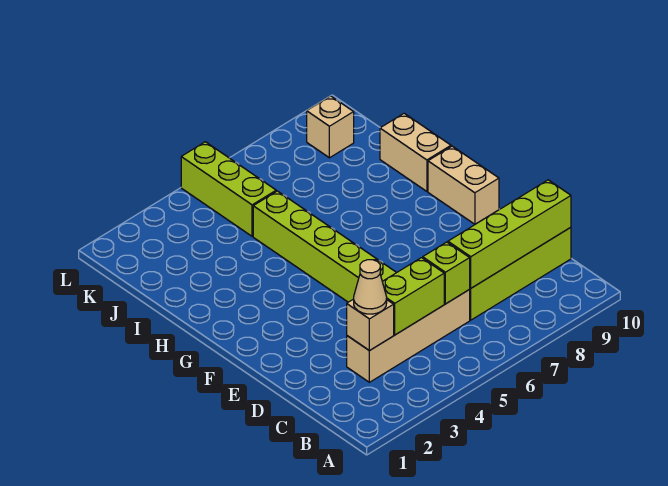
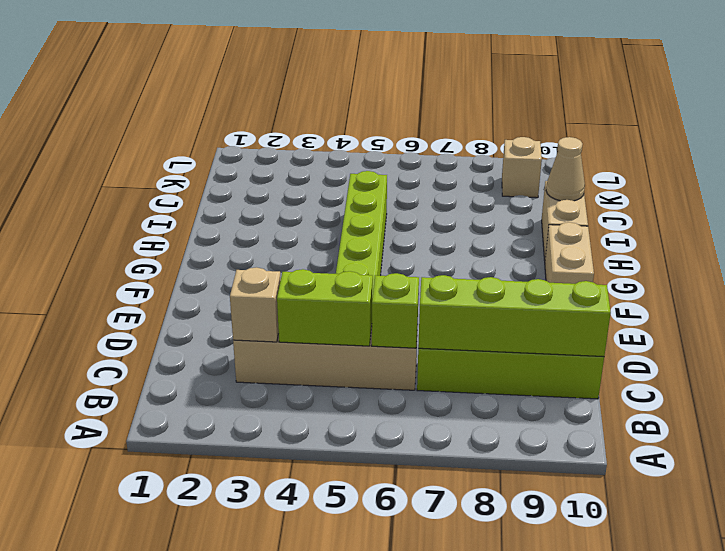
tan cone C3 level 3 -> tan cone I10 level 2
lime brick J5:L5 level 1 -> none

